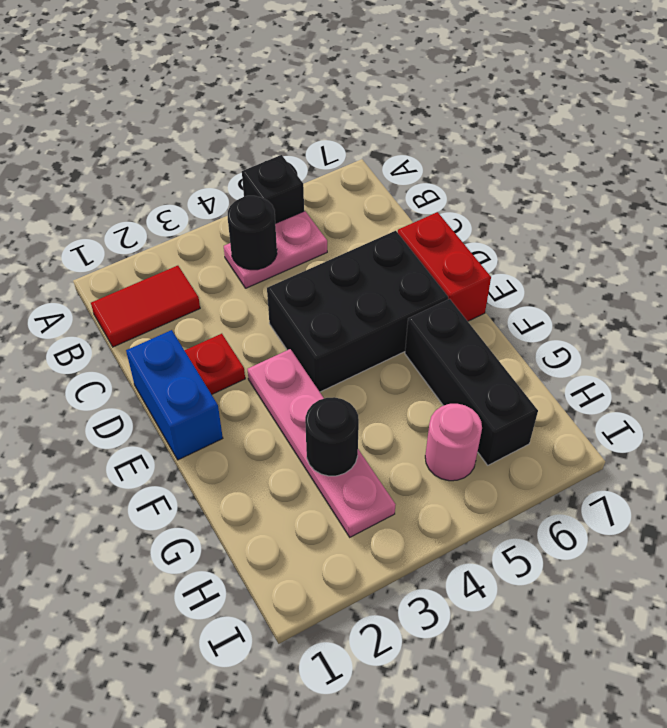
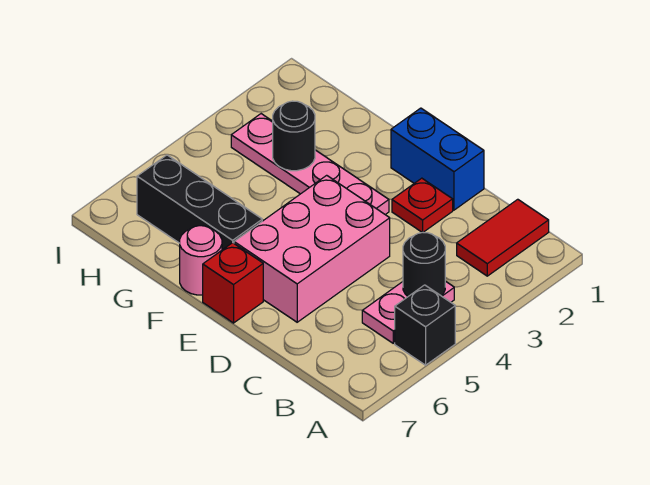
black brick D4:E6 level 1 -> pink brick D4:E6 level 1
red brick D7:E7 level 1 -> red brick E7 level 1
pink round brick H5 level 1 -> pink round brick F7 level 1

